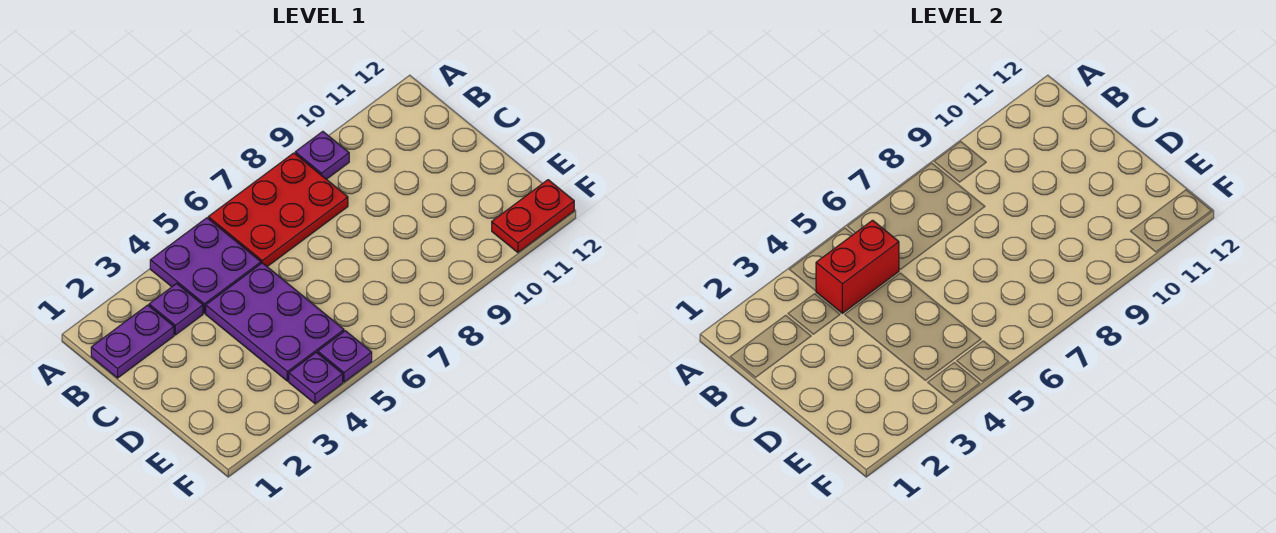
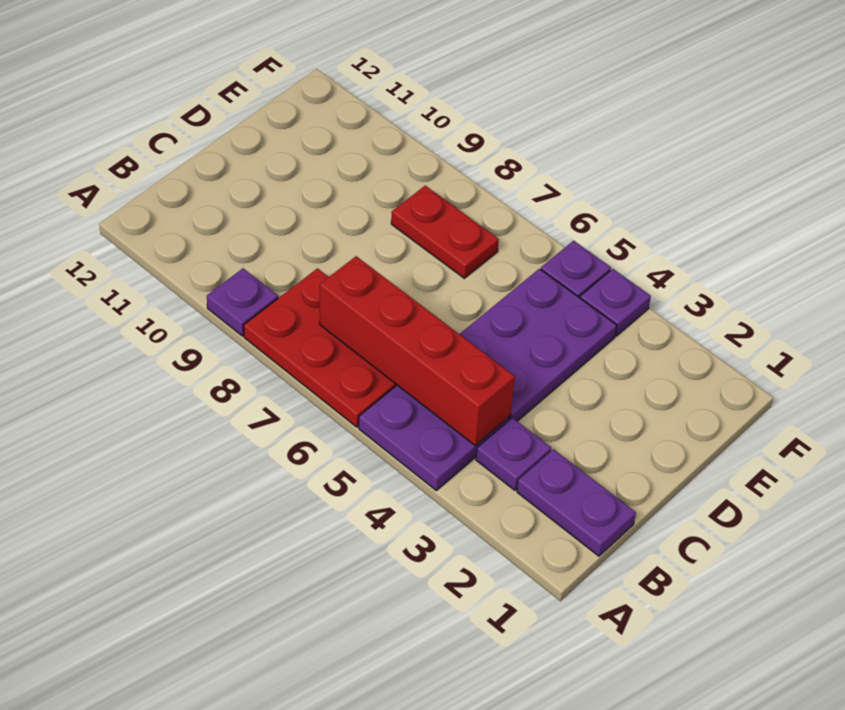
red brick B4:B5 level 2 -> red brick B4:B7 level 2
red plate F11:F12 level 1 -> red plate E7:E8 level 1

